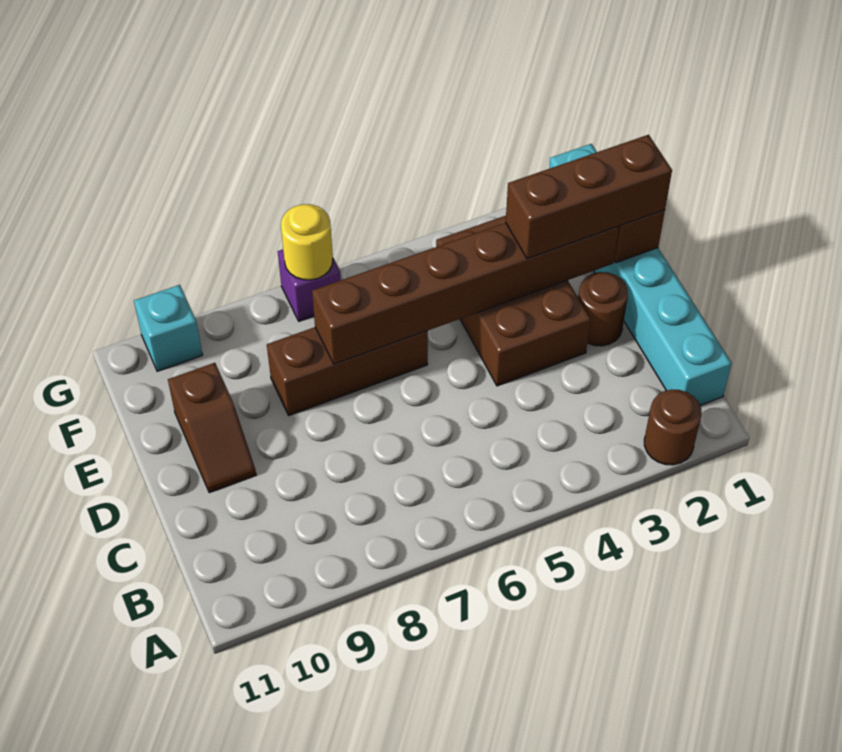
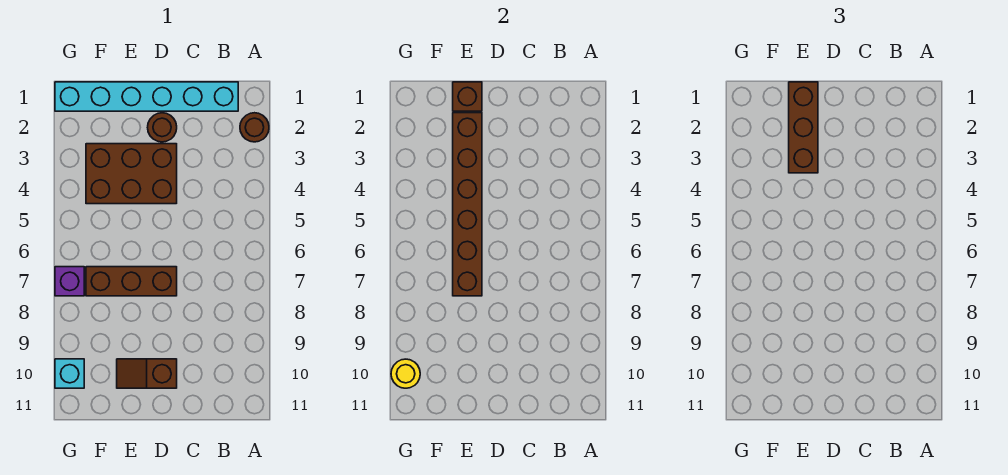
brown slope D10:E10 level 1 top E -> brown slope D10:E10 level 1 top D
brown brick E6:E8 level 1 -> brown brick D7:F7 level 1
yellow round brick G7 level 2 -> yellow round brick G10 level 2

